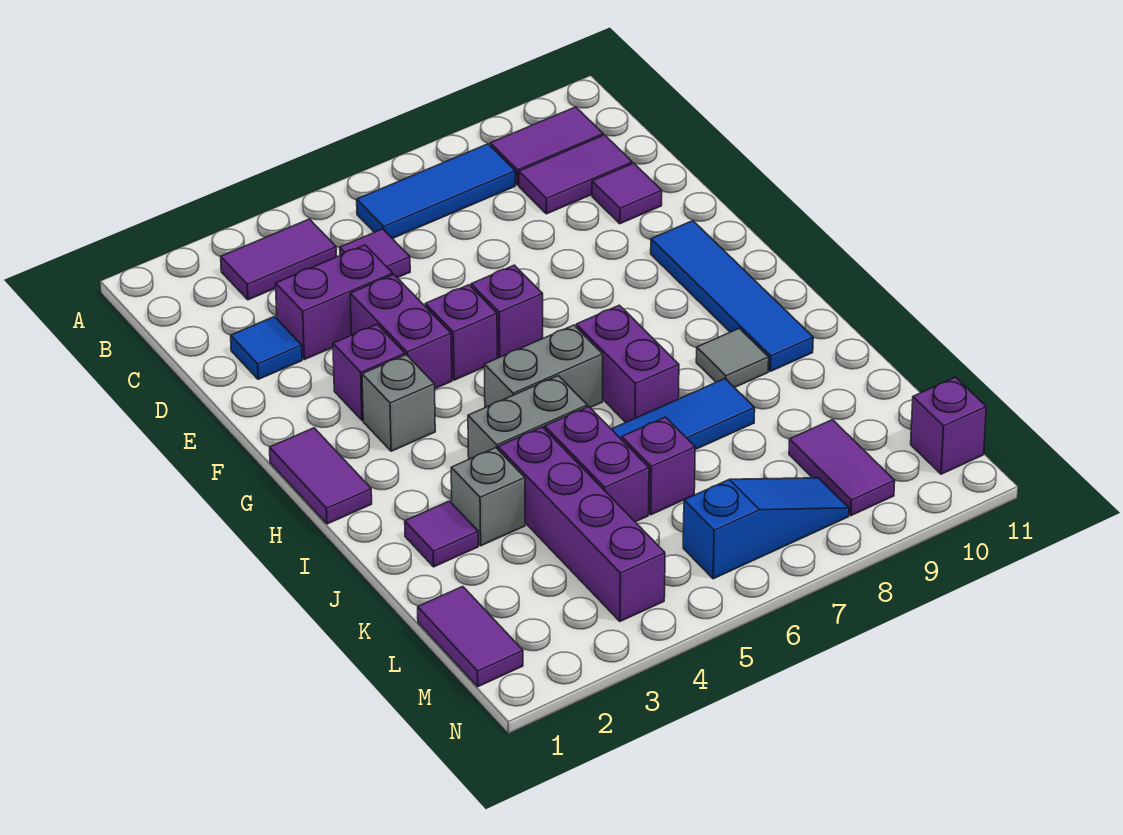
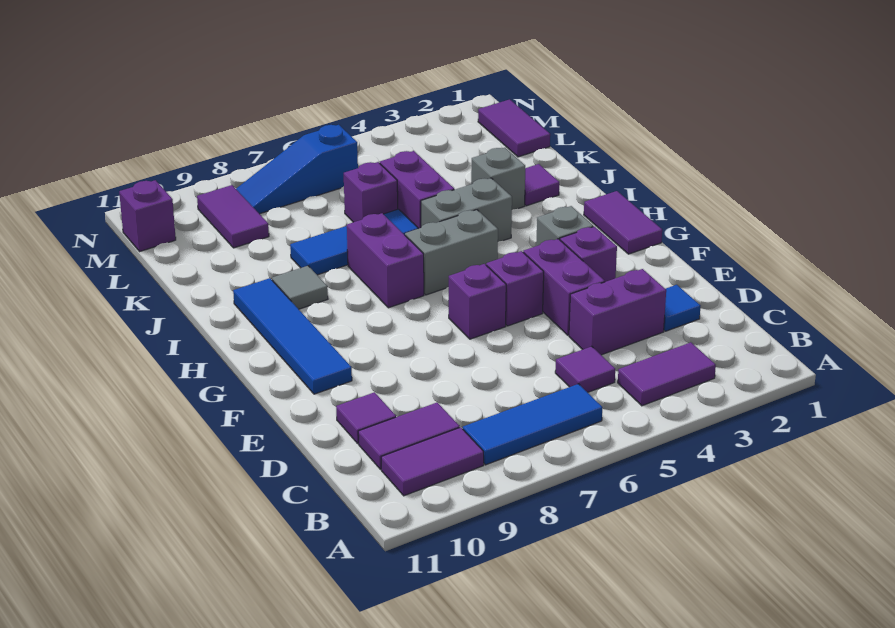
purple brick J4:M4 level 1 -> none

